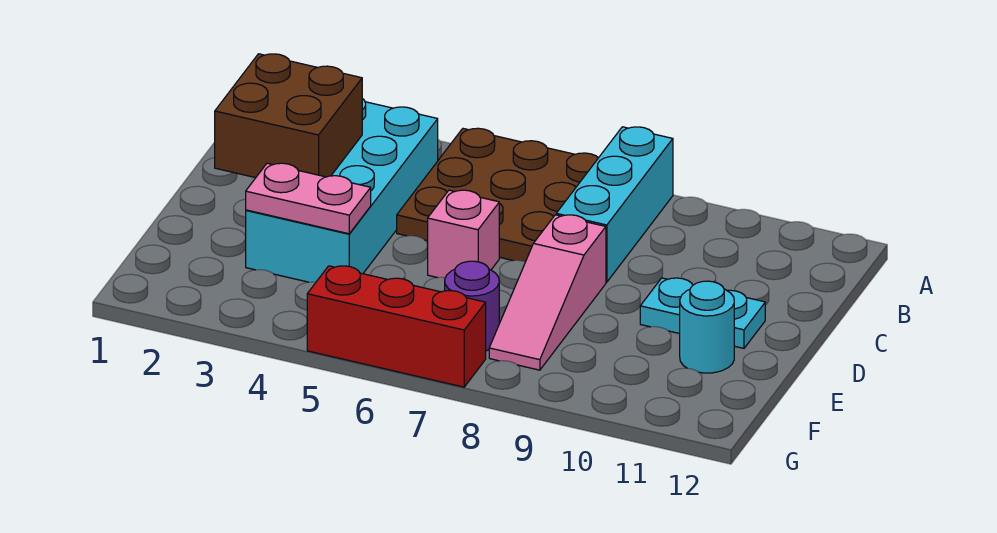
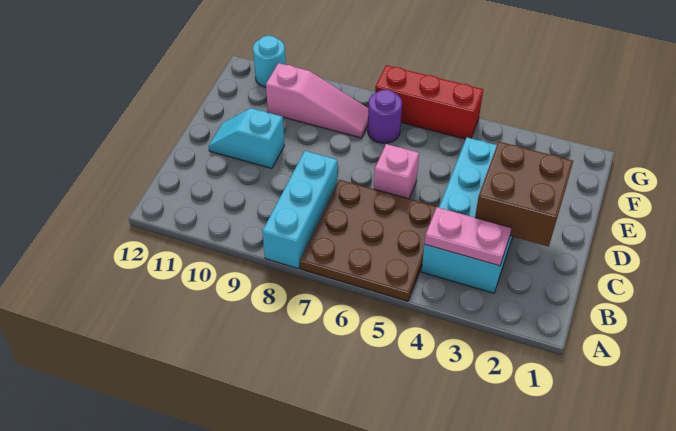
pink slope D8:F8 level 1 top D -> pink slope F8:F10 level 1 top 10
cyan plate D10:D11 level 1 -> cyan slope D10:D11 level 1 top 10
pink plate E3:E4 level 2 -> pink plate B3:B4 level 2
cyan round brick E11 level 1 -> cyan round brick G11 level 1

